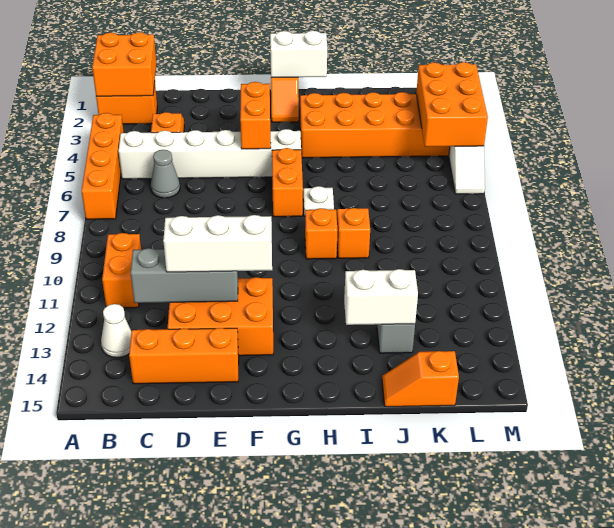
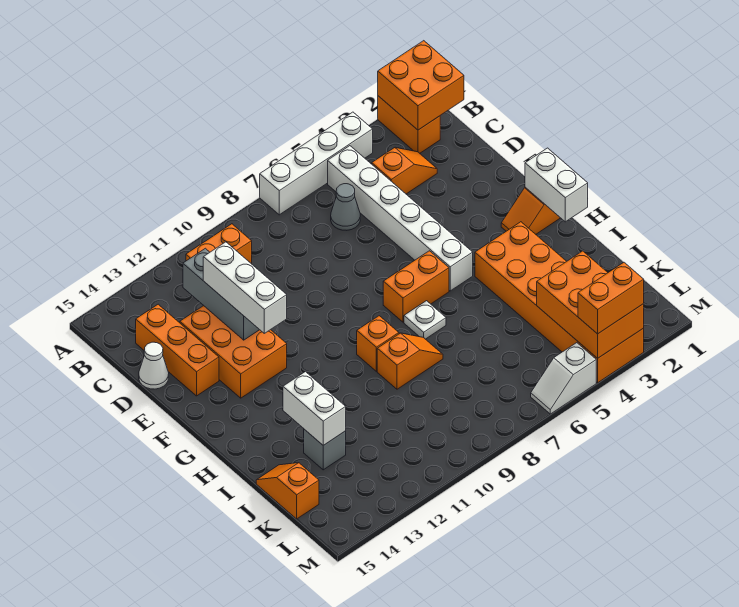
orange brick A4:A7 level 1 -> white brick A4:A7 level 1
white cone B13 level 1 -> white cone D15 level 1
orange brick F4:F5 level 2 -> orange brick M3:M4 level 3
orange brick L3:M5 level 2 -> orange brick K3:M4 level 2

